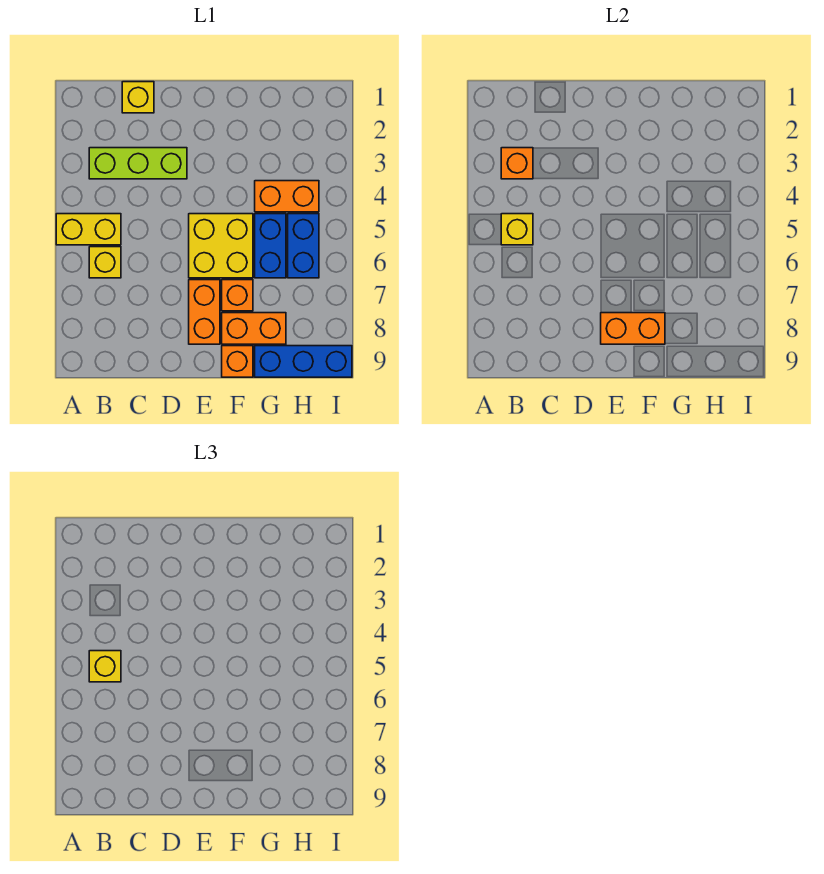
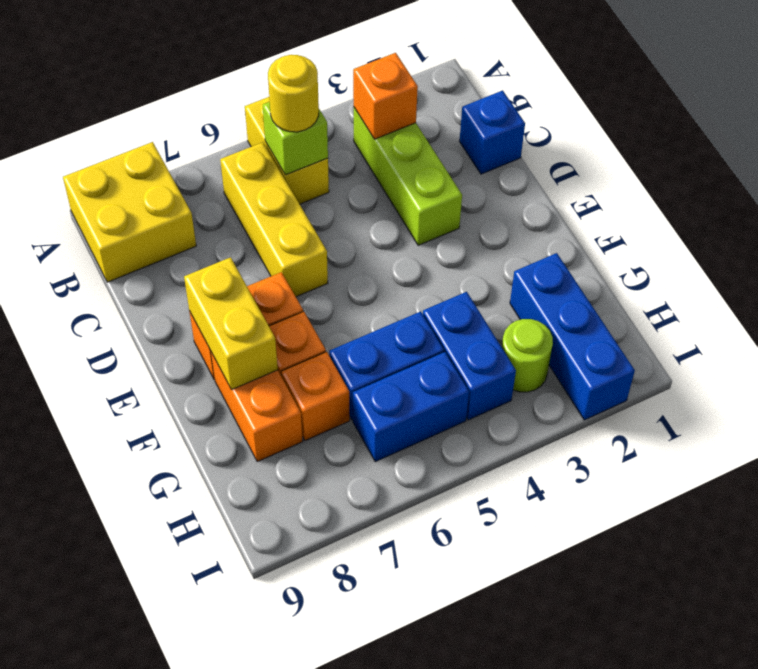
yellow brick B5 level 2 -> lime brick B5 level 2
yellow brick B5 level 3 -> yellow round brick B5 level 3
yellow brick B6 level 1 -> yellow brick B6:D6 level 1
yellow brick C1 level 1 -> blue brick C1 level 1
yellow brick E5:F6 level 1 -> yellow brick A8:B9 level 1
orange brick E8:F8 level 2 -> yellow brick E8:F8 level 2
orange brick F9 level 1 -> orange brick G7 level 1
orange brick G4:H4 level 1 -> blue brick G4:H4 level 1
blue brick G9:I9 level 1 -> blue brick G2:I2 level 1
none -> lime round brick H3 level 1

